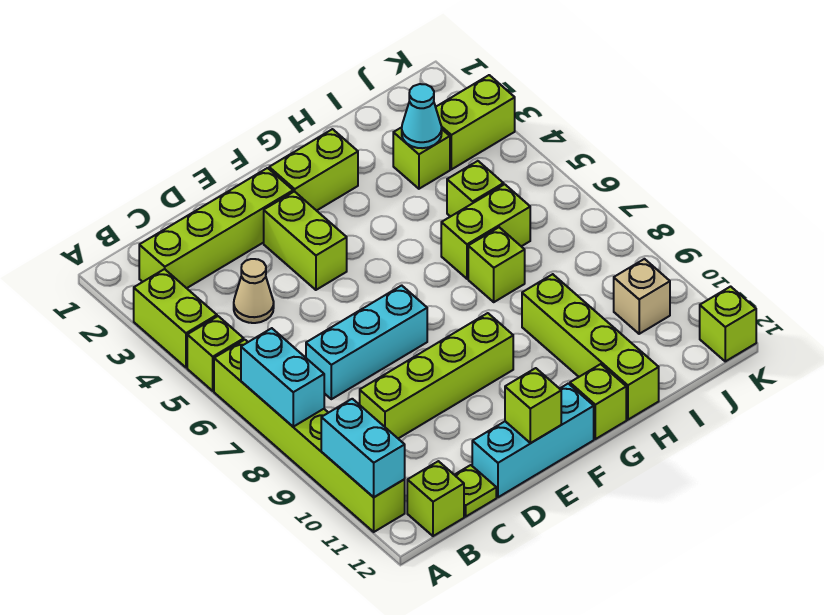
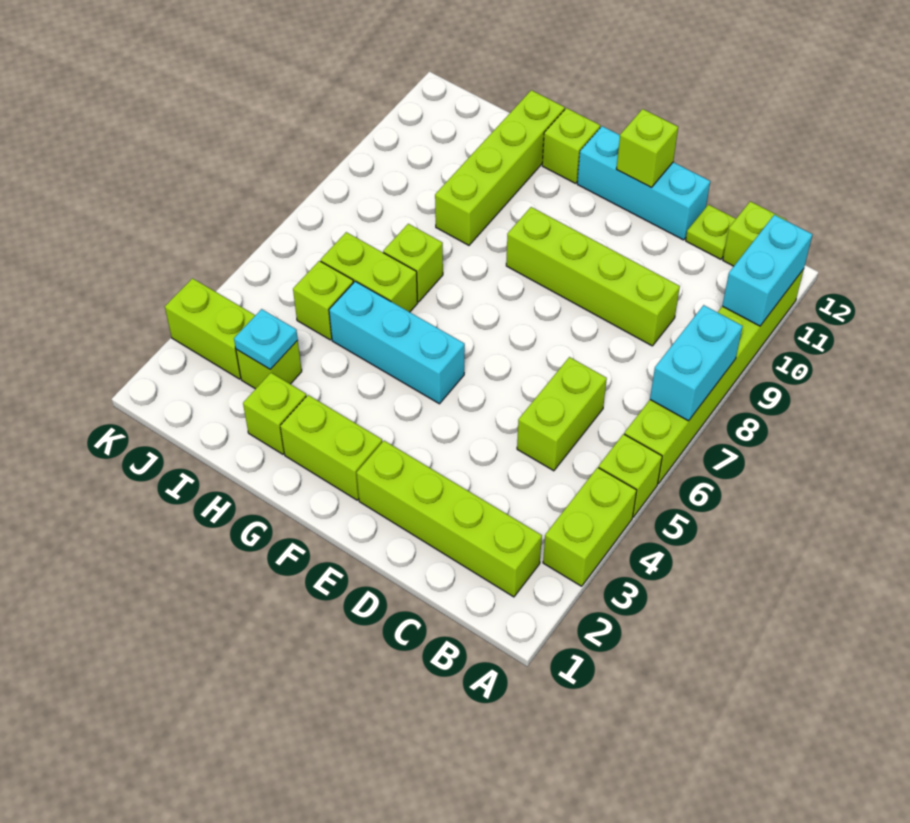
tan cone C4 level 1 -> none
cyan brick C7:E7 level 1 -> cyan brick F5:H5 level 1
lime brick E3:E4 level 1 -> lime brick C5:C6 level 1
cyan cone I3 level 2 -> cyan plate I3 level 2
tan brick J10 level 1 -> none
lime brick K12 level 1 -> lime brick H2 level 1

